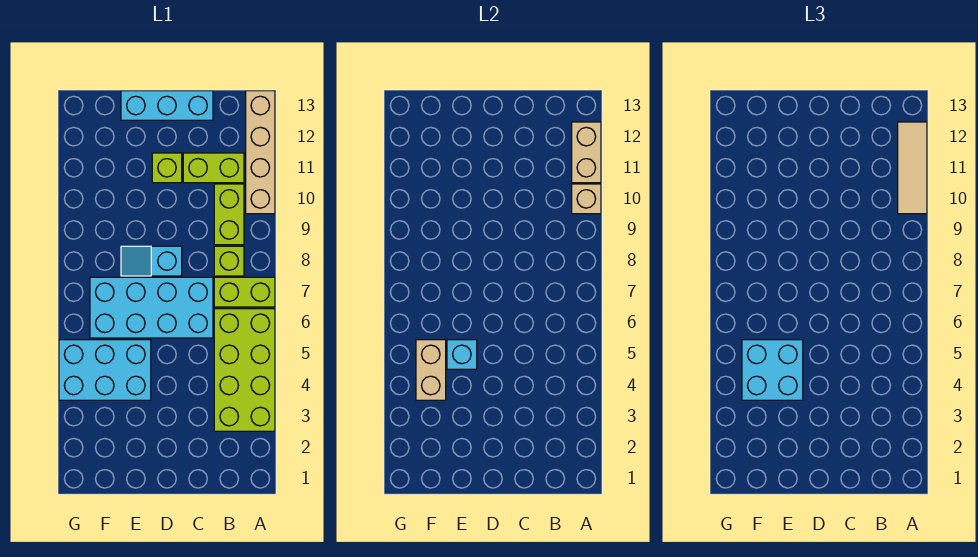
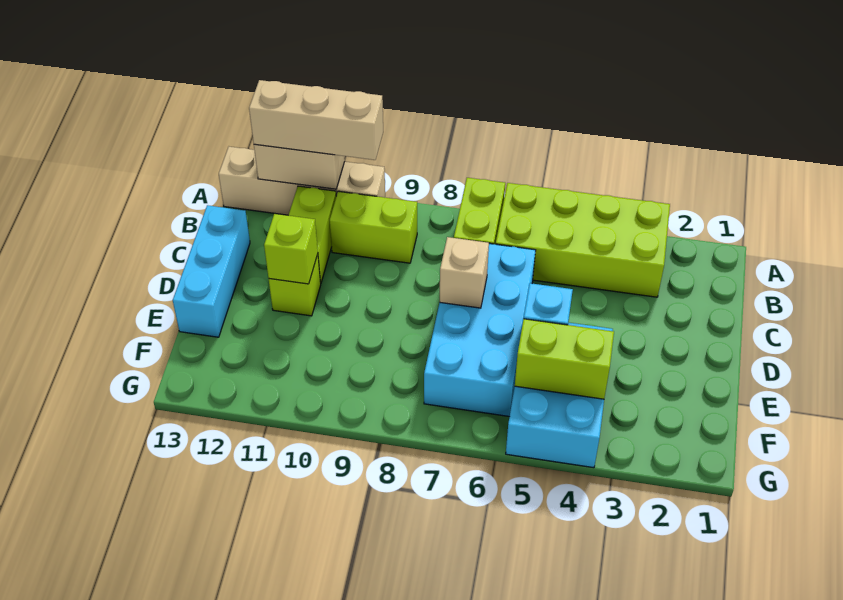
tan brick A10 level 2 -> tan brick D7 level 2
tan tile A10:A12 level 3 -> tan brick A10:A12 level 3
lime brick B8 level 1 -> lime brick D11 level 2
cyan slope D8:E8 level 1 top D -> none
cyan brick E4:F5 level 3 -> none
tan brick F4:F5 level 2 -> lime brick F4:F5 level 2

